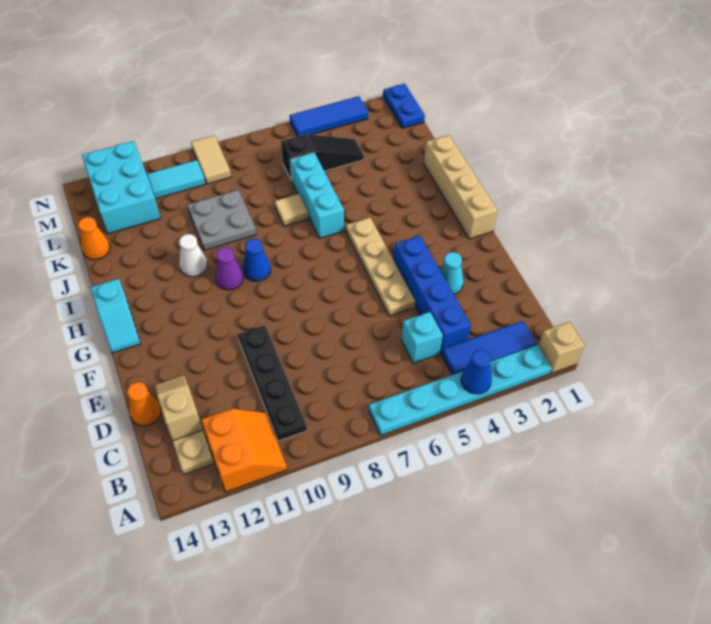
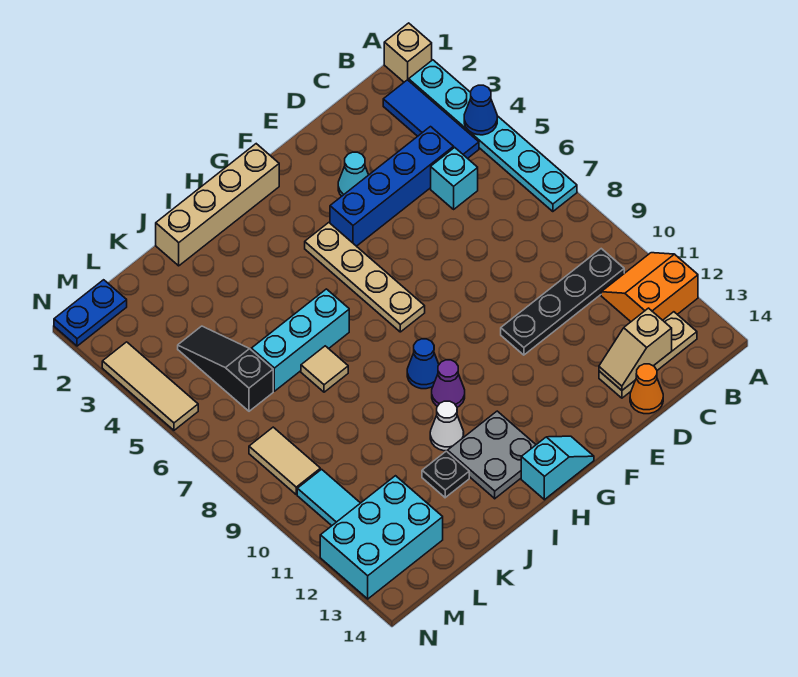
tan plate E5:H5 level 1 -> tan plate G4:G7 level 1
grey plate J9:K10 level 1 -> grey plate H12:I13 level 1
none -> black plate J12 level 1
orange cone K14 level 1 -> none
tan tile M9:N9 level 1 -> tan tile M8:M9 level 1
blue tile N3:N5 level 1 -> tan tile N3:N5 level 1

